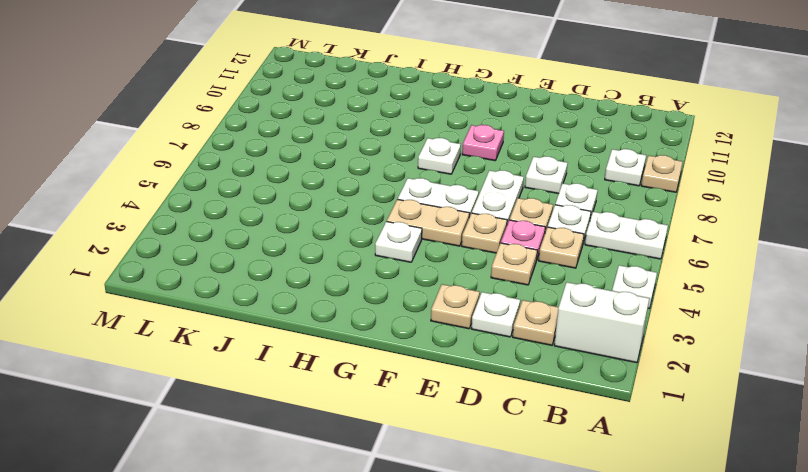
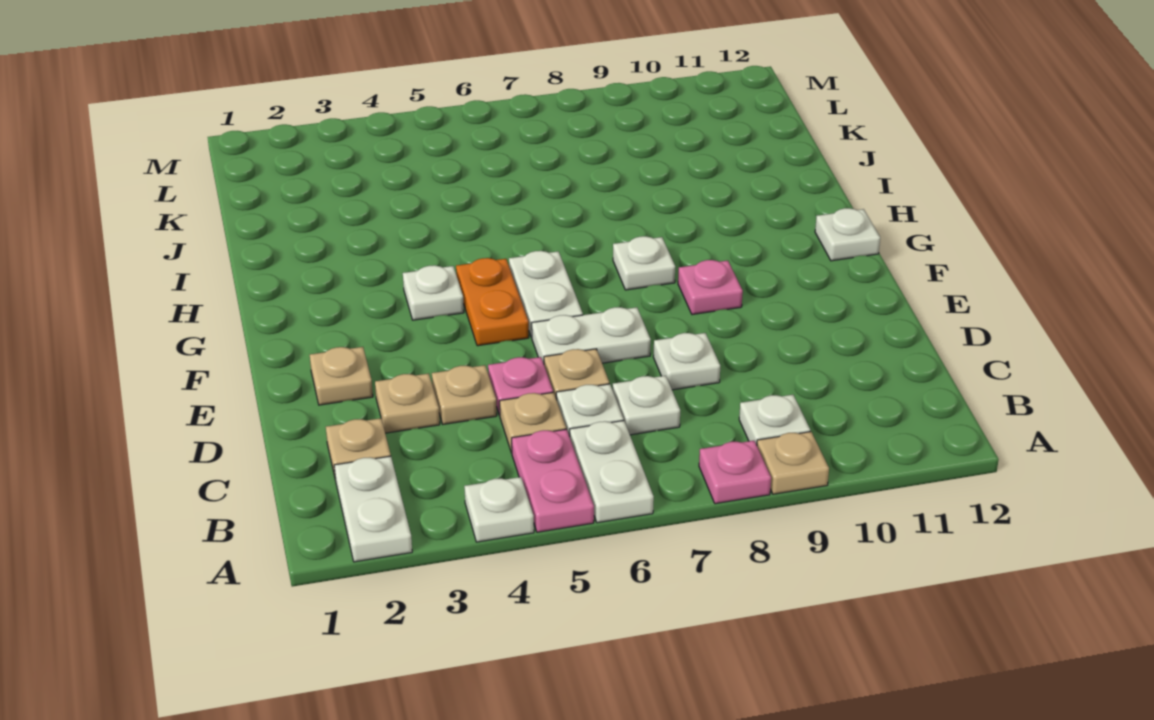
white brick A2:B2 level 1 -> white plate A2:B2 level 1
none -> pink plate A5:B5 level 1
none -> pink plate A8 level 1
white plate D2 level 1 -> white plate G12 level 1
tan plate E5 level 1 -> tan plate D3 level 1
tan plate F5:G5 level 1 -> orange plate F5:G5 level 1

